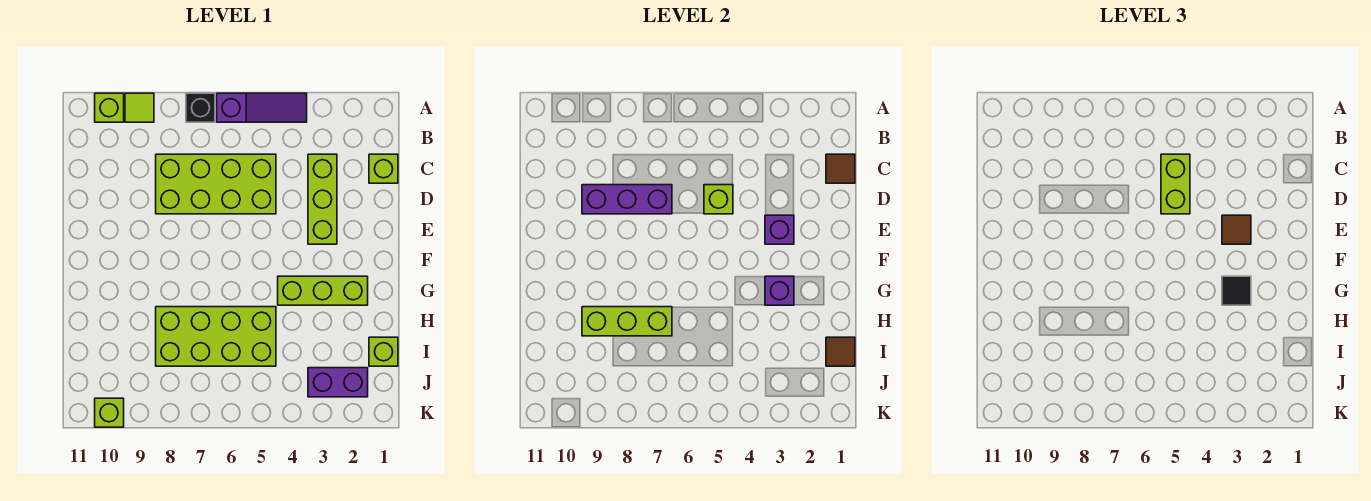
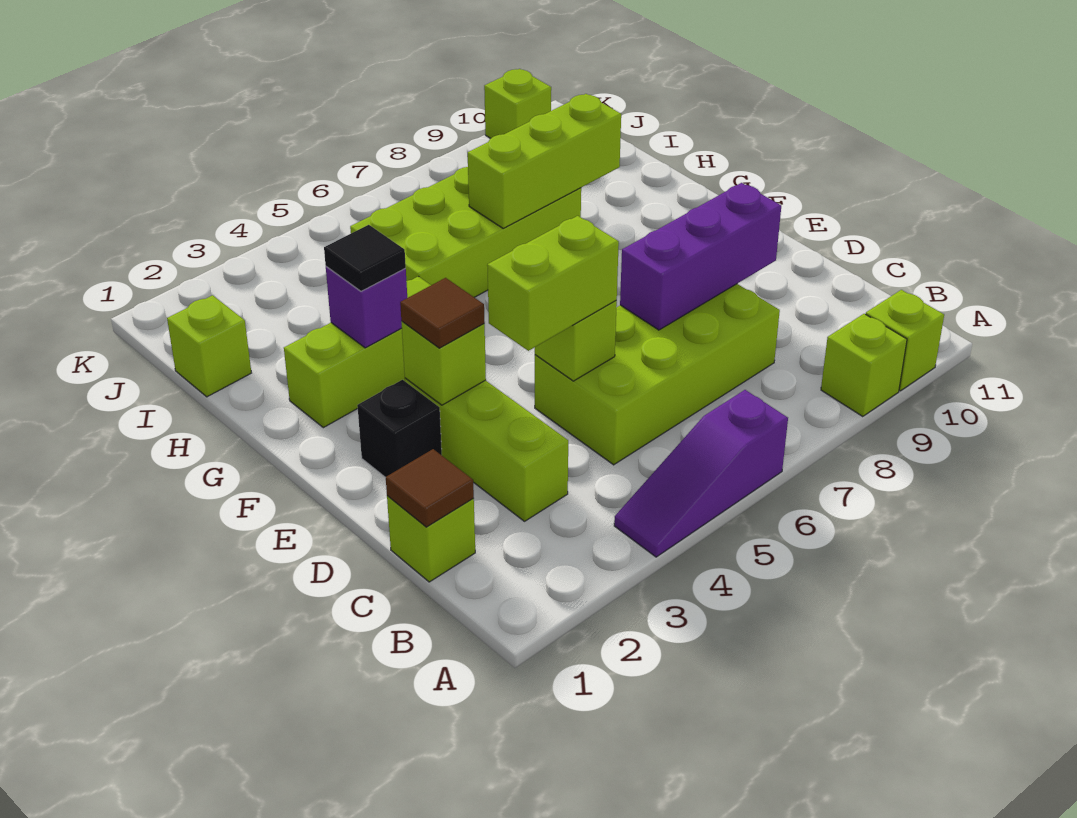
black brick A7 level 1 -> black brick E2 level 1
lime tile A9 level 1 -> lime brick A9 level 1
lime brick C5:D5 level 3 -> lime brick D4:D5 level 3
purple brick E3 level 2 -> lime brick E3 level 2
brown tile I1 level 2 -> none
purple brick J2:J3 level 1 -> none

